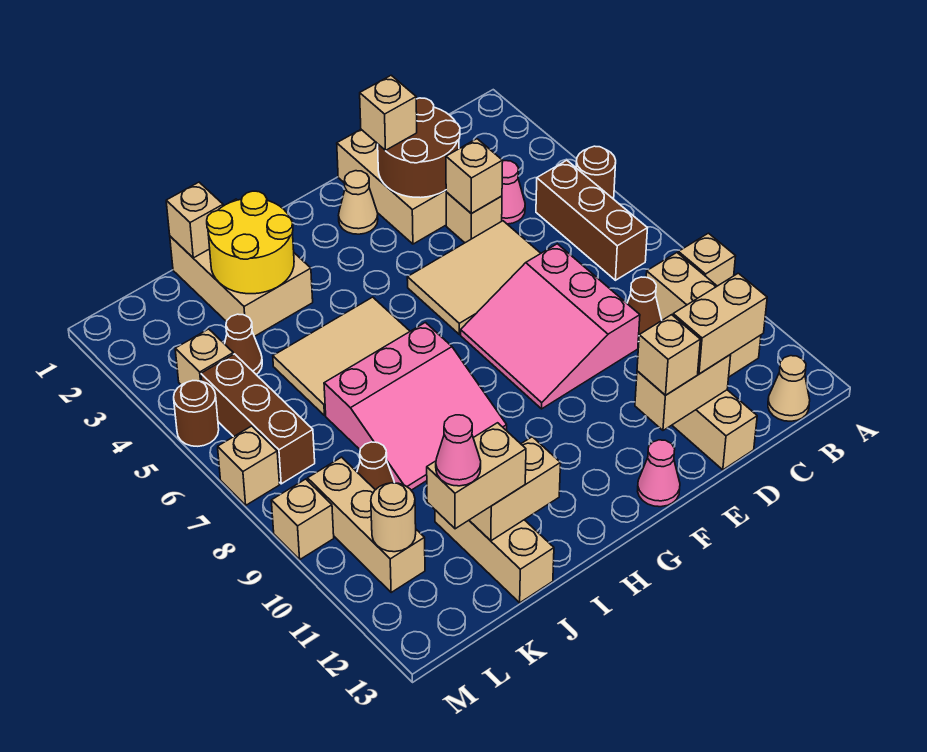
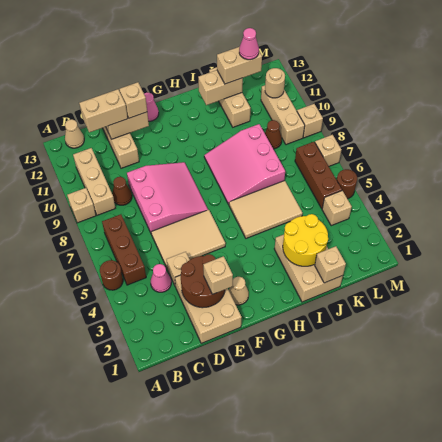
tan brick D4 level 2 -> none
pink slope H7:J9 level 1 top 7 -> pink slope H7:J9 level 1 top J
brown cone K4 level 1 -> none

